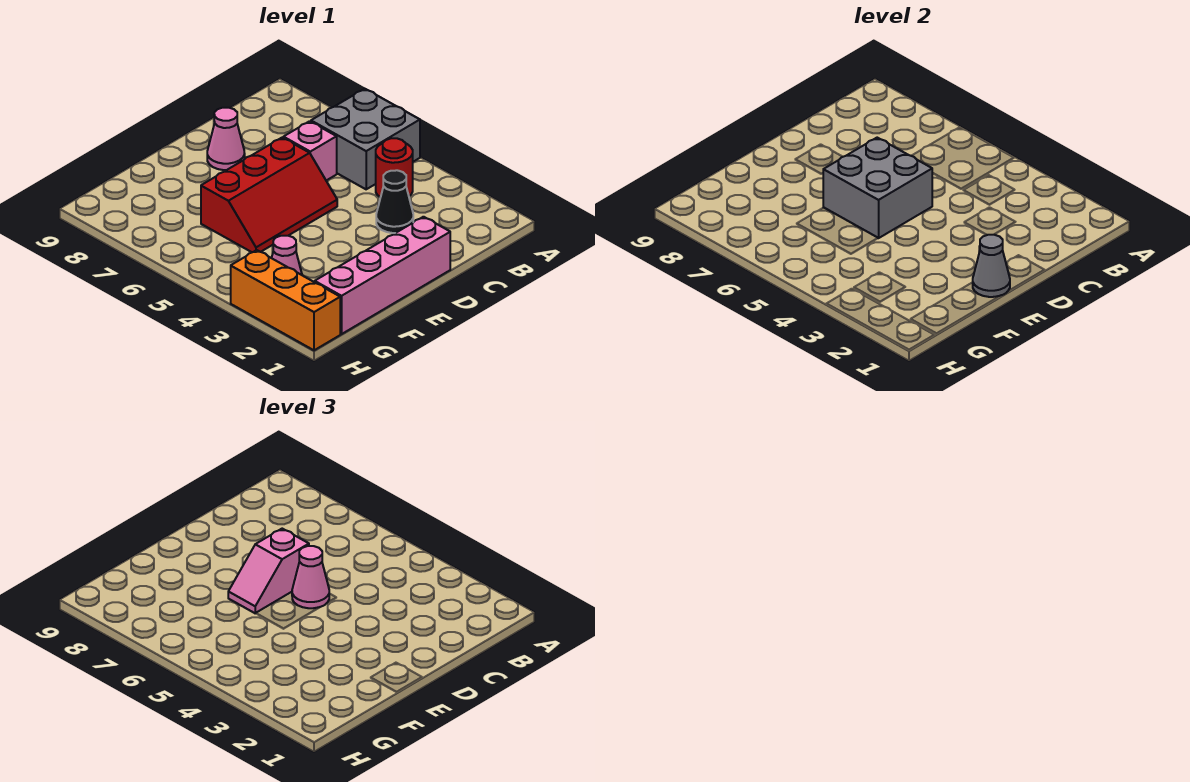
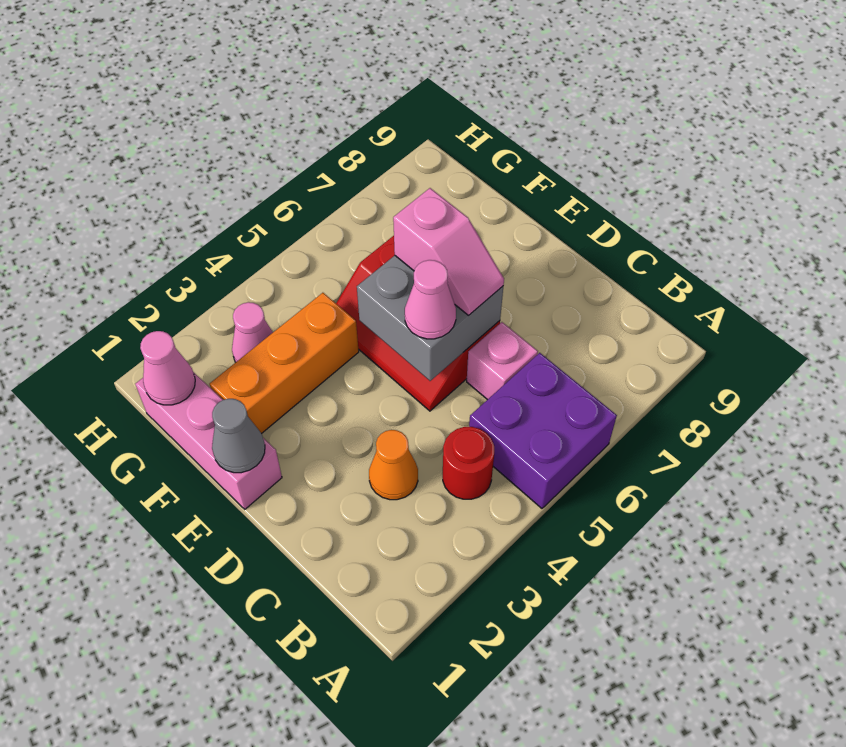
grey brick A5:B6 level 1 -> purple brick A5:B6 level 1
black cone C3 level 1 -> orange cone C3 level 1
pink brick D1:G1 level 1 -> pink brick E1:G1 level 1
pink slope D6:E6 level 3 top D -> pink slope D6:E6 level 3 top E
pink cone D8 level 1 -> pink cone G1 level 2
orange brick H1:H3 level 1 -> orange brick F2:F4 level 1

